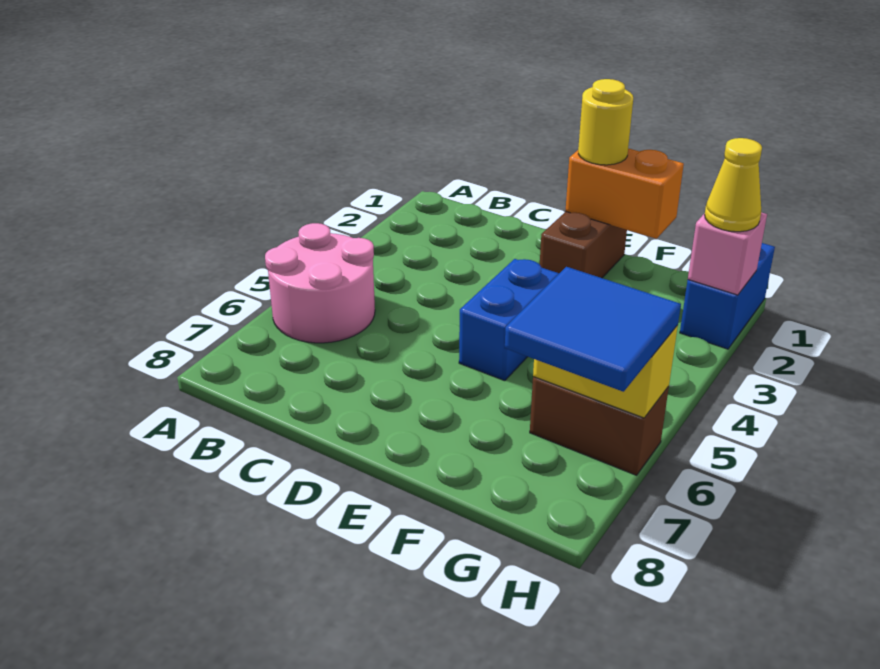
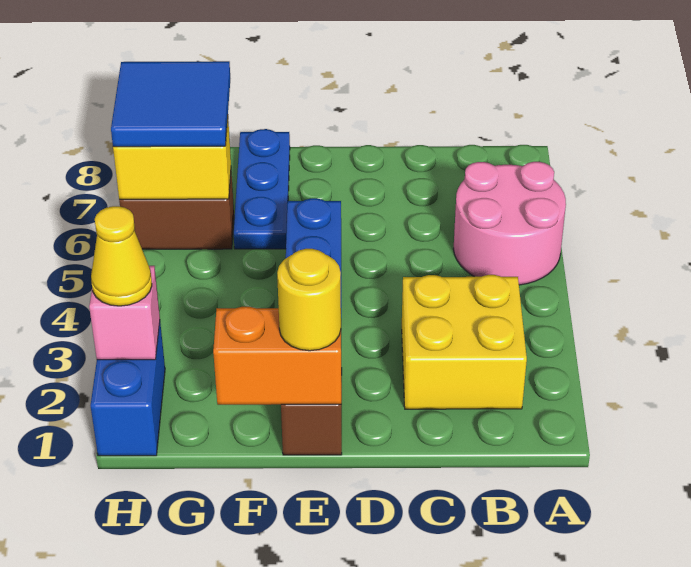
none -> yellow brick B2:C3 level 1
none -> blue plate F6:F8 level 1

